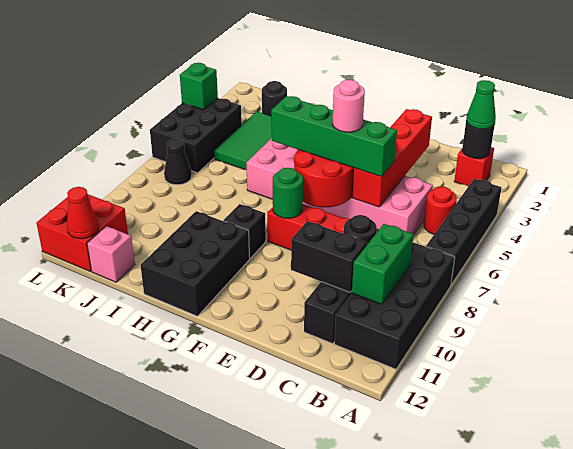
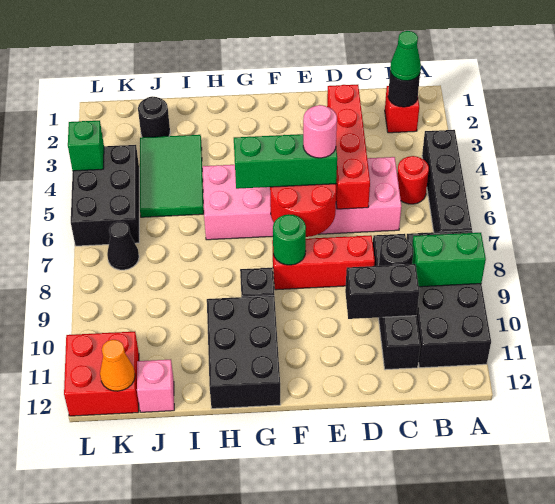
green brick B9:B10 level 2 -> green brick A9:B9 level 2
green brick D6:G6 level 3 -> green brick E6:G6 level 3
red cone K12 level 2 -> orange cone K12 level 2

